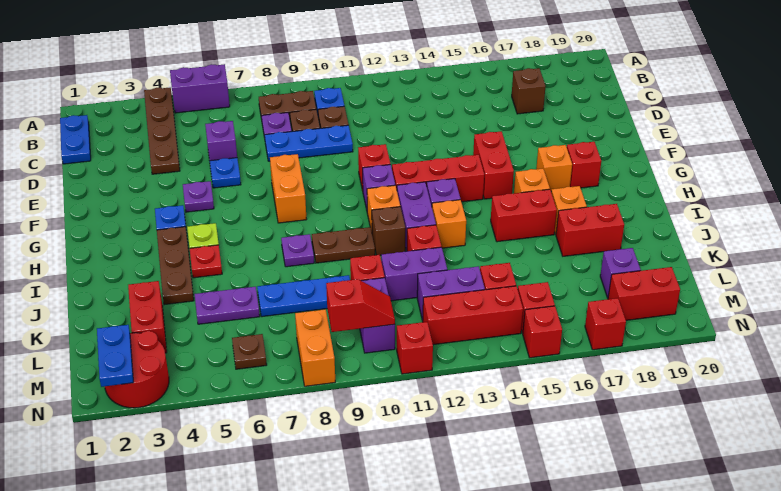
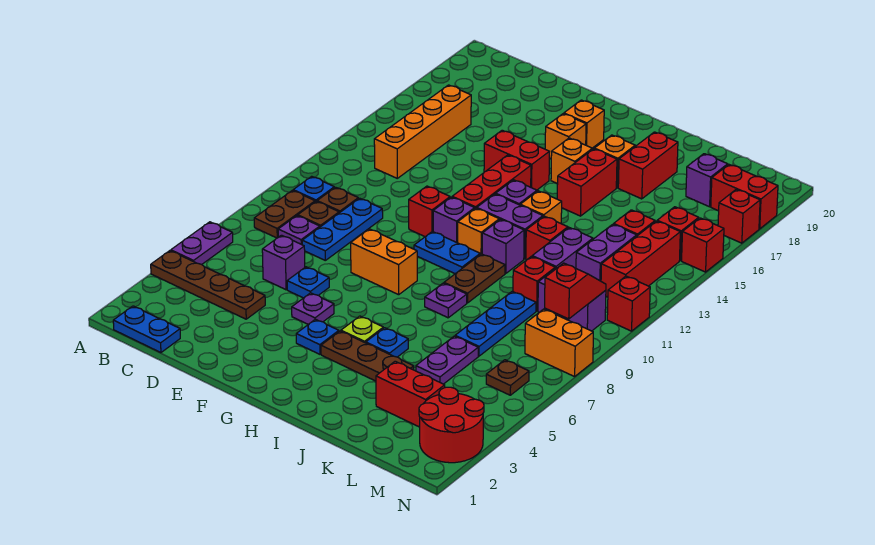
purple brick A5:A6 level 1 -> purple plate A5:A6 level 1
none -> orange brick C13:C16 level 1
brown brick C17 level 1 -> none
red brick G18 level 1 -> orange brick G18 level 1
red plate I5 level 1 -> blue plate I5 level 1
brown brick I11 level 1 -> purple brick I11 level 1
blue plate M2:N2 level 2 -> blue plate G10:H10 level 1
red brick M18:M19 level 1 -> red brick M18:N18 level 1

